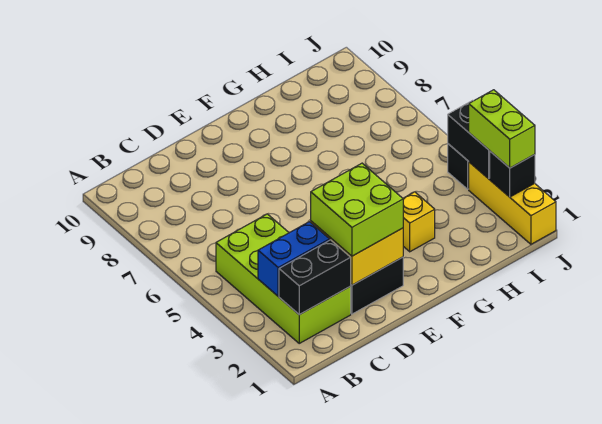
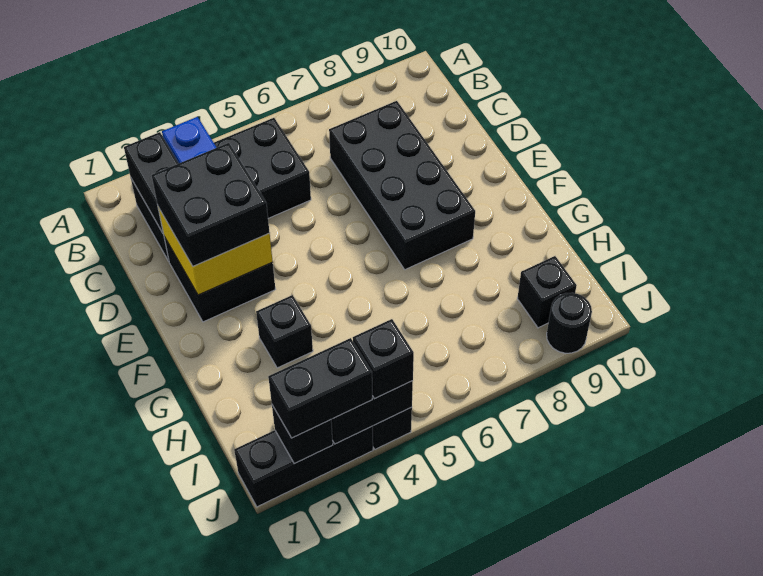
lime brick B2:C5 level 1 -> black brick B2:C5 level 1
none -> black brick C7:F8 level 1
lime brick D2:E3 level 3 -> black brick D2:E3 level 3
yellow brick G3 level 1 -> black brick G3 level 1
none -> black brick I9 level 1
yellow brick J1:J3 level 1 -> black brick J1:J3 level 1
lime brick J2:J3 level 3 -> black brick J2:J3 level 3
none -> black brick J4 level 3
none -> black round brick J9 level 1

